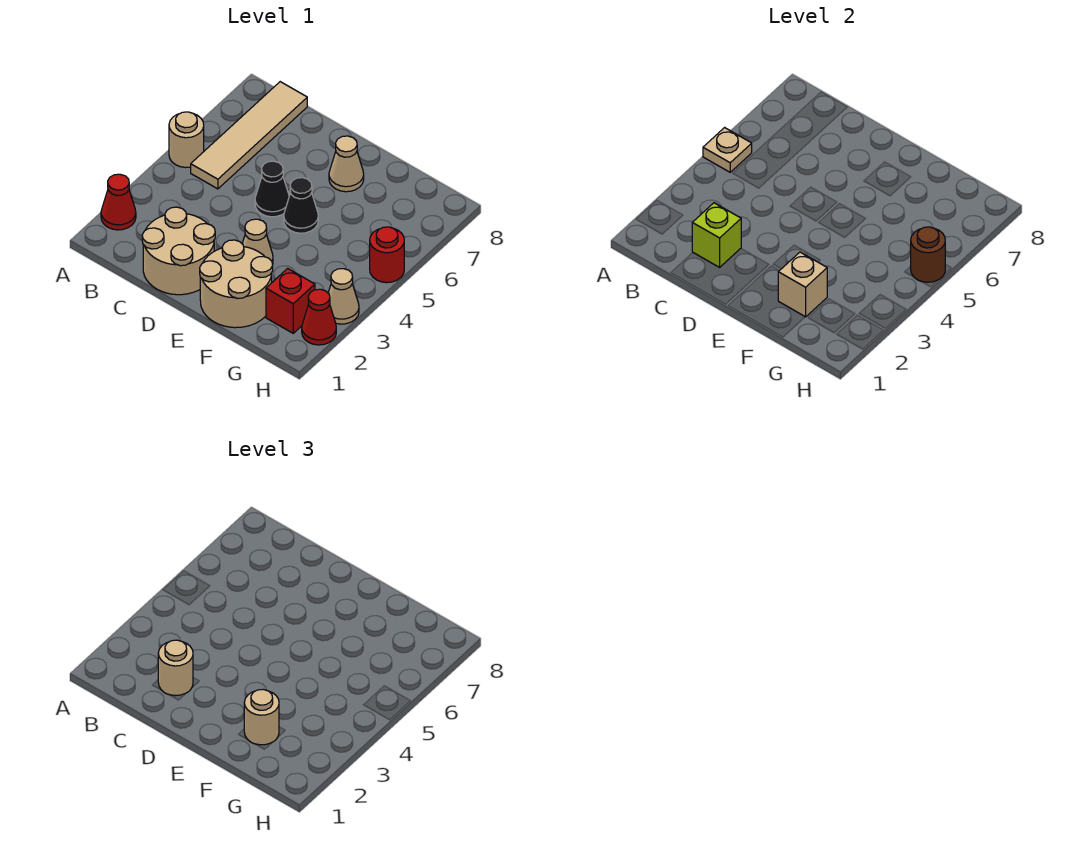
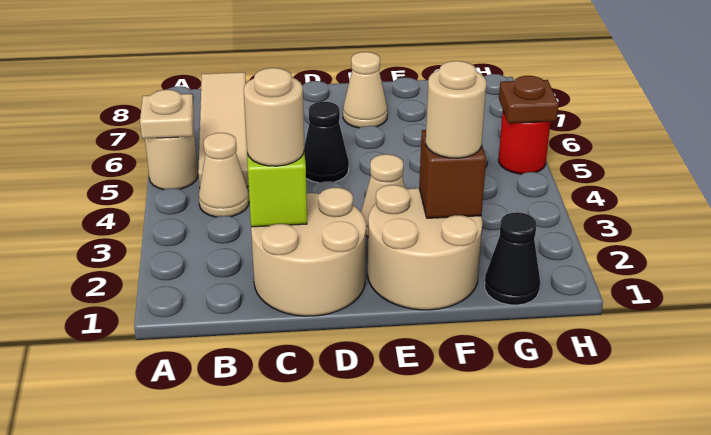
red cone A2 level 1 -> none
black cone E5 level 1 -> black cone G1 level 1
tan brick F2 level 2 -> brown brick F2 level 2
red brick G2 level 1 -> none
red cone H2 level 1 -> none
tan cone H3 level 1 -> tan cone B4 level 1
brown round brick H5 level 2 -> brown plate H5 level 2

